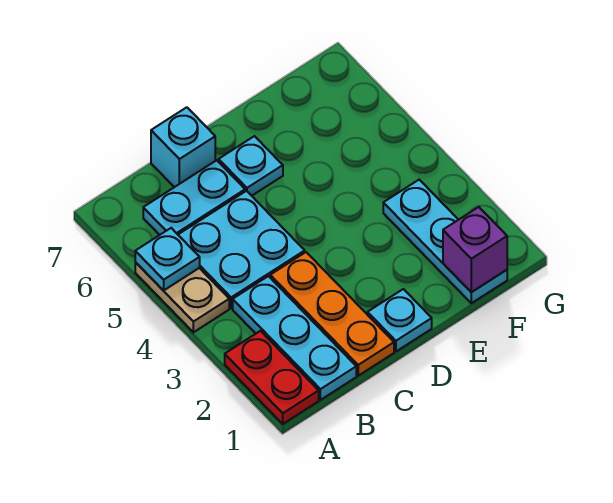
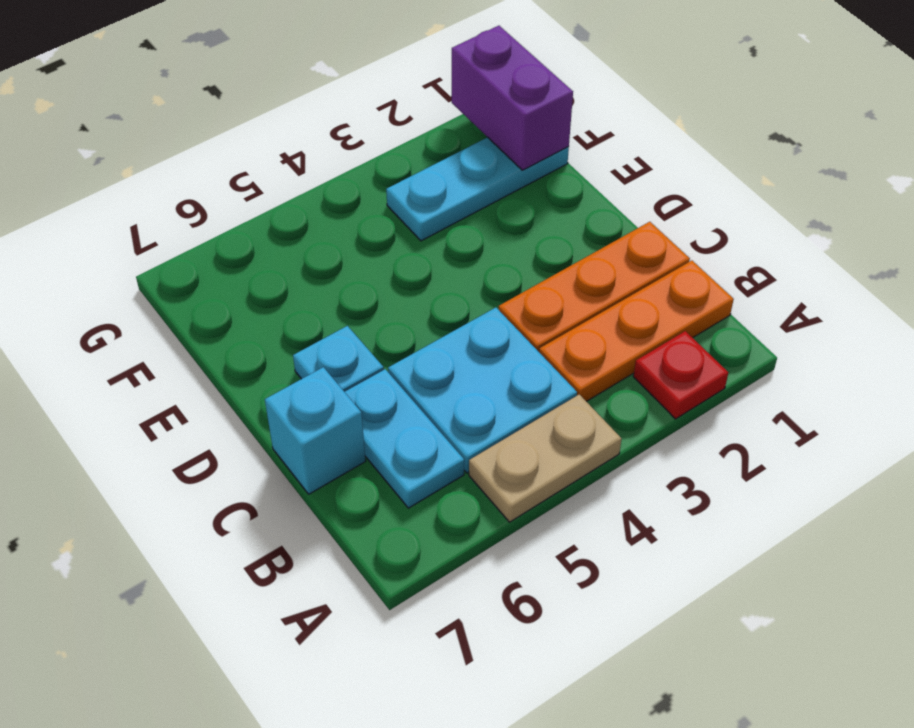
red plate A1:A2 level 1 -> red plate A2 level 1
cyan plate A5 level 2 -> none
cyan plate B1:B3 level 1 -> orange plate B1:B3 level 1
cyan plate D1 level 1 -> none
purple brick F1 level 2 -> purple brick F1:G1 level 2

